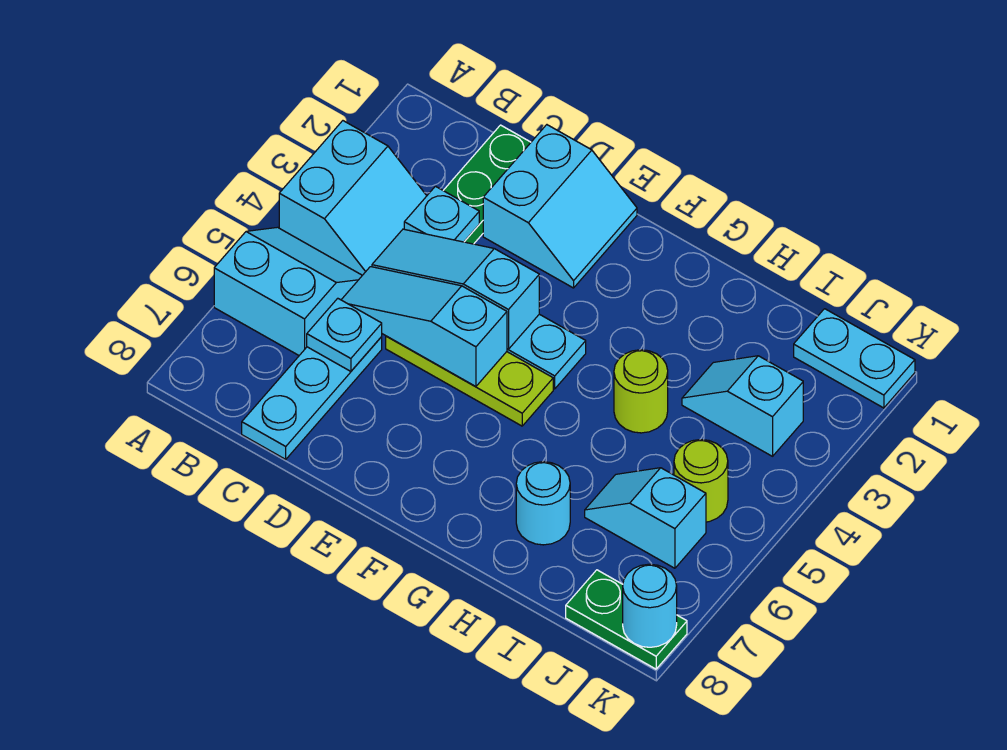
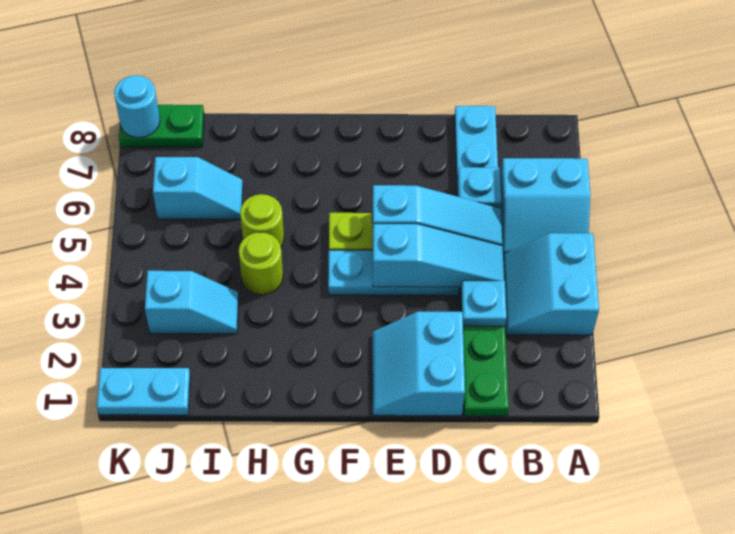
cyan round brick H7 level 1 -> none
lime round brick J5 level 1 -> lime round brick H5 level 1

